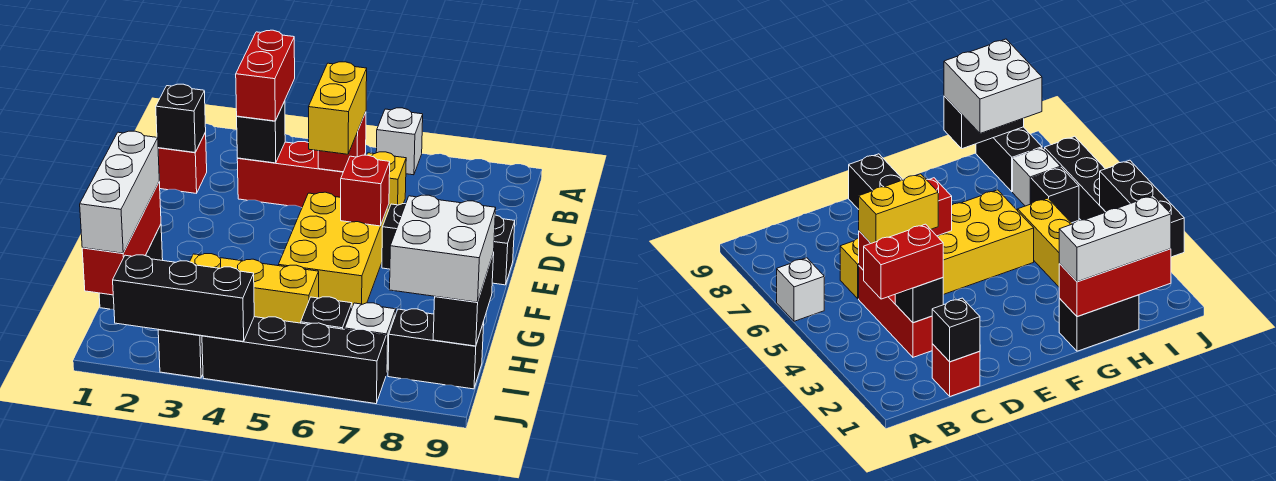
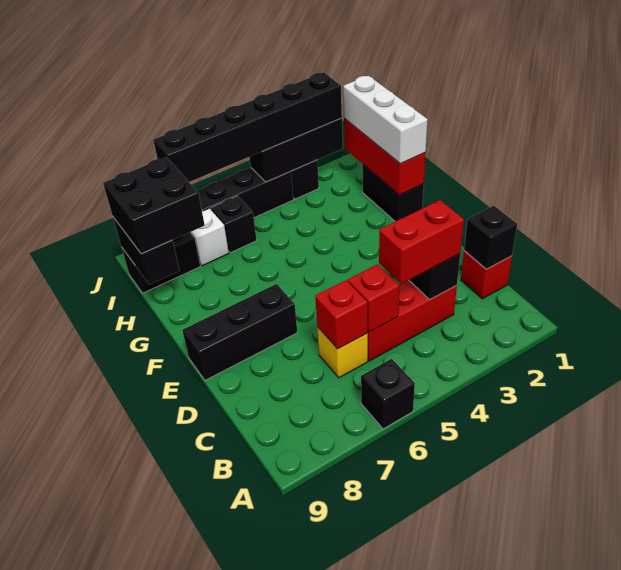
white brick A6 level 1 -> black brick A6 level 1
red brick B3:C3 level 3 -> red brick C3:C4 level 3
yellow brick C5:D5 level 3 -> none
yellow brick E5:G6 level 1 -> none
red brick E6 level 2 -> red brick C6 level 2
yellow brick H3:H5 level 1 -> none
white brick H8:I9 level 3 -> black brick H8:I9 level 3
none -> black brick J2:J7 level 3

